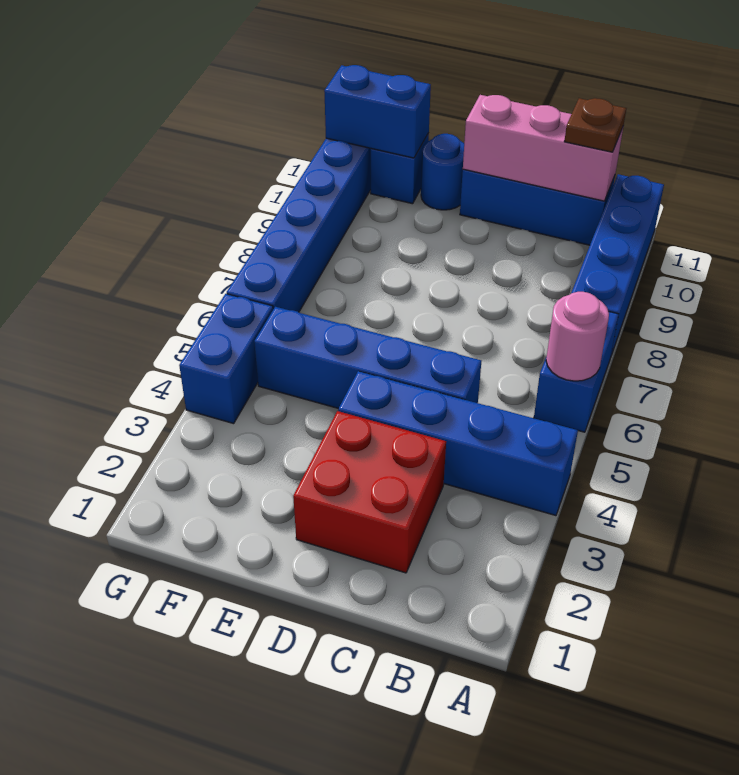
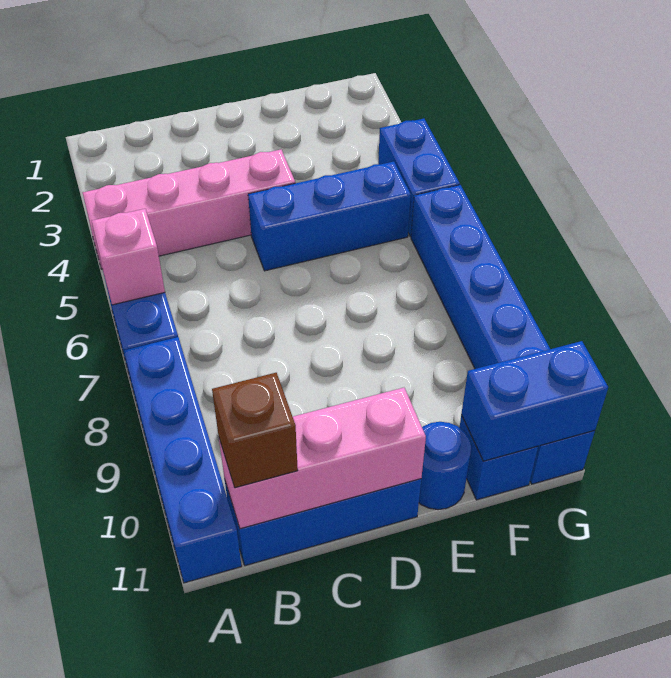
blue brick A4:D4 level 1 -> pink brick A4:D4 level 1
pink round brick A6 level 2 -> pink brick A6 level 2
brown plate B11 level 3 -> brown brick B11 level 3
red brick C2:D3 level 1 -> none
blue brick C5:F5 level 1 -> blue brick D5:F5 level 1

